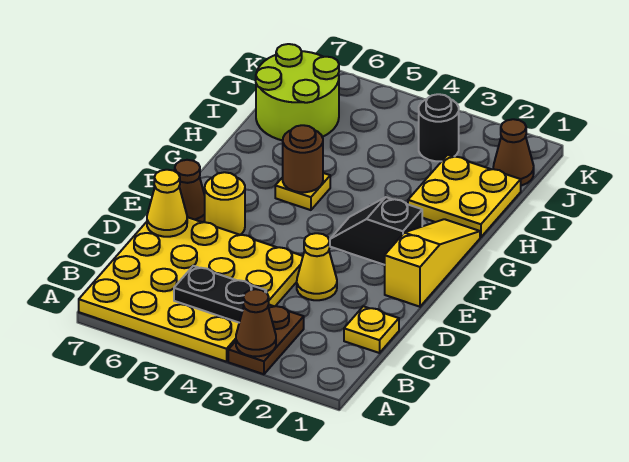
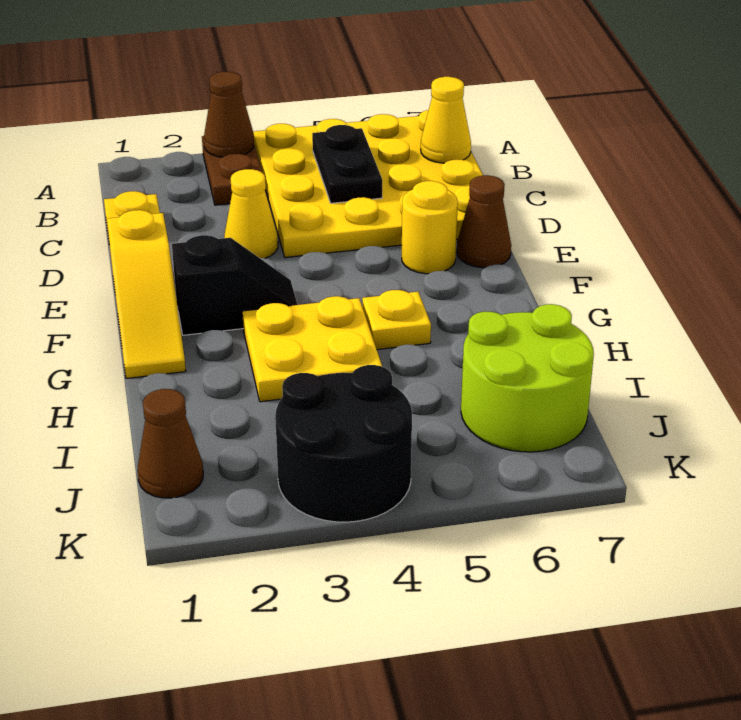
black plate B4:B5 level 2 -> black plate B5:C5 level 2
yellow cone D7 level 2 -> yellow cone B7 level 2
brown round brick G5 level 2 -> none
yellow plate H1:I2 level 1 -> yellow plate G3:H4 level 1
black round brick J3 level 1 -> black round brick J3:K4 level 1

